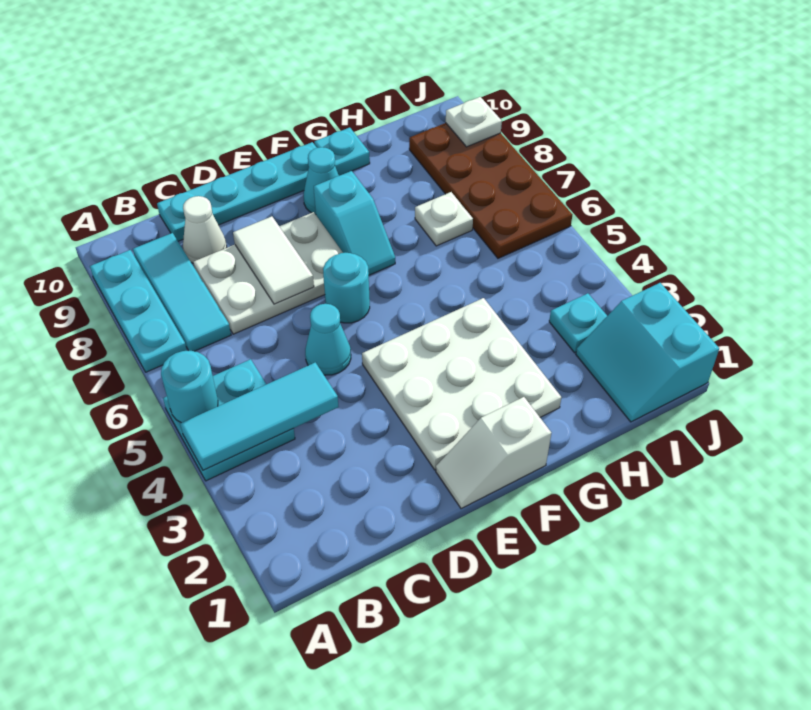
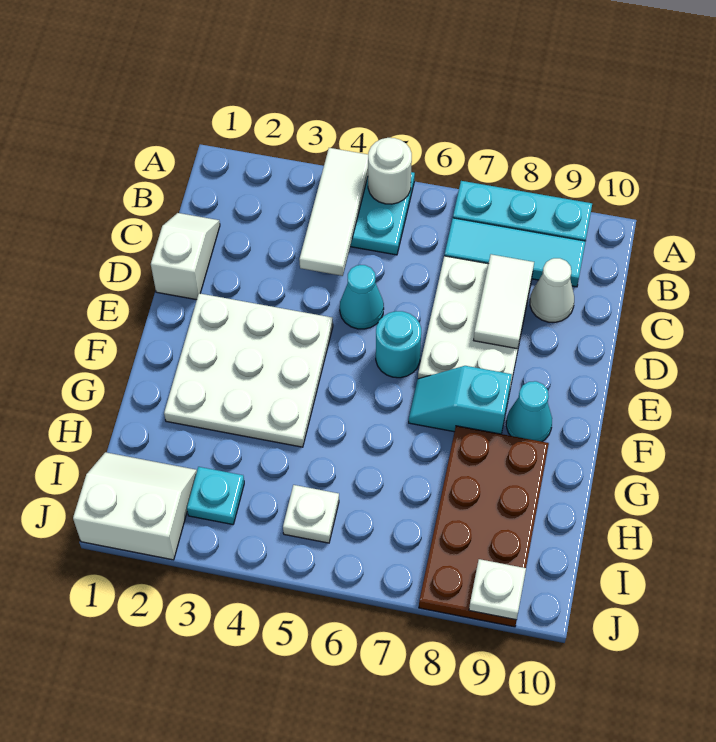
cyan tile A4:C4 level 2 -> white tile A4:C4 level 2
cyan round brick A5 level 2 -> white round brick A5 level 2
cyan plate C10:F10 level 1 -> none
white tile D7:D8 level 2 -> white tile C8:D8 level 2
white slope E1:F1 level 1 top F -> white slope C1:D1 level 1 top D
cyan plate G10 level 1 -> none
white plate H7 level 1 -> white plate I5 level 1
cyan slope I1:J2 level 1 top J -> white slope I1:J2 level 1 top J
brown plate I6:J9 level 1 -> brown plate G8:J9 level 1

